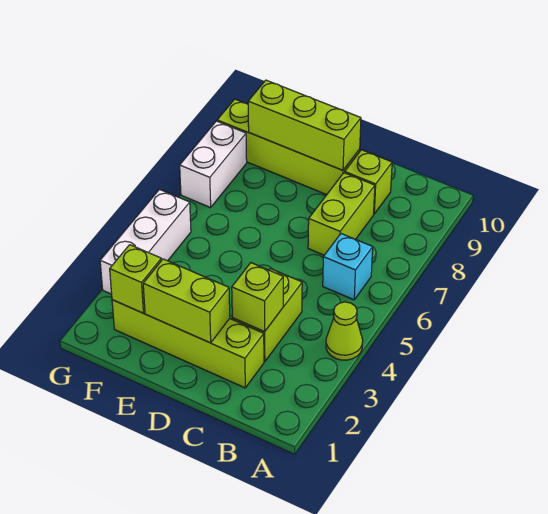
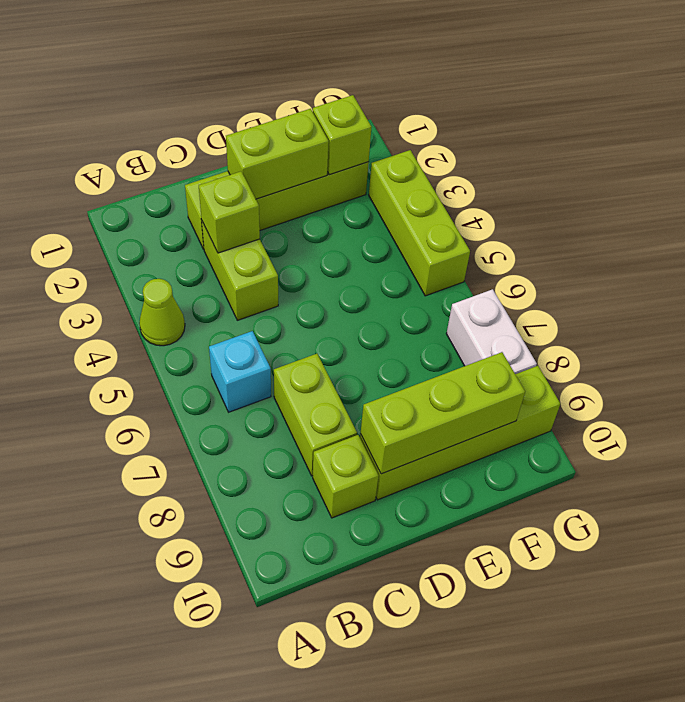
white brick G3:G5 level 1 -> lime brick G3:G5 level 1

